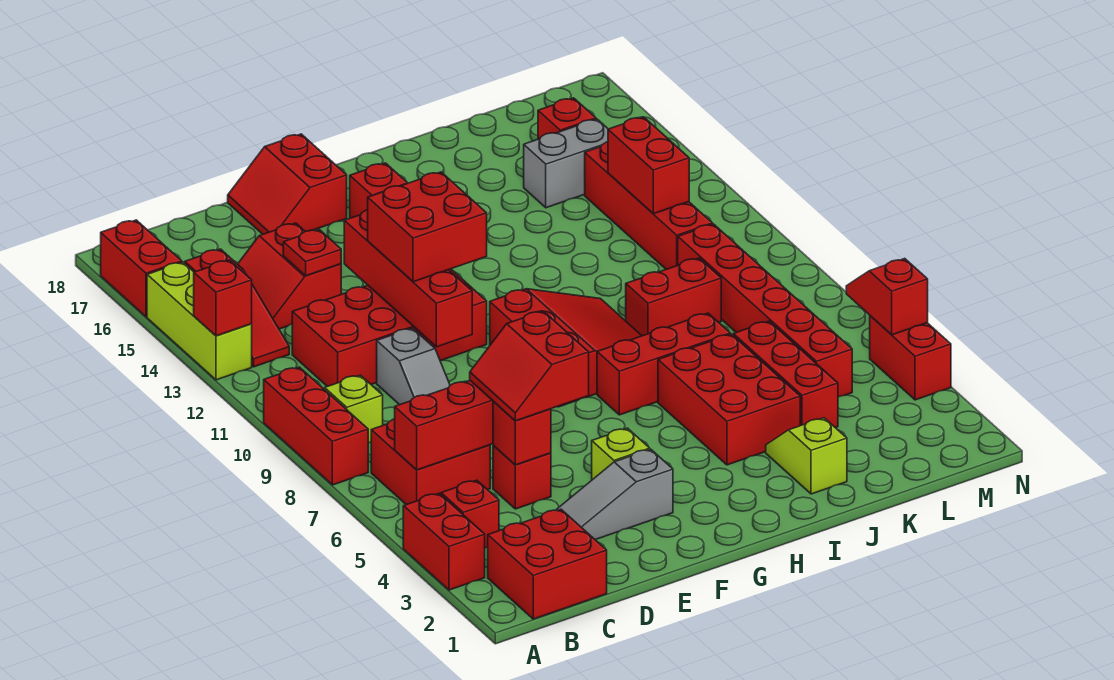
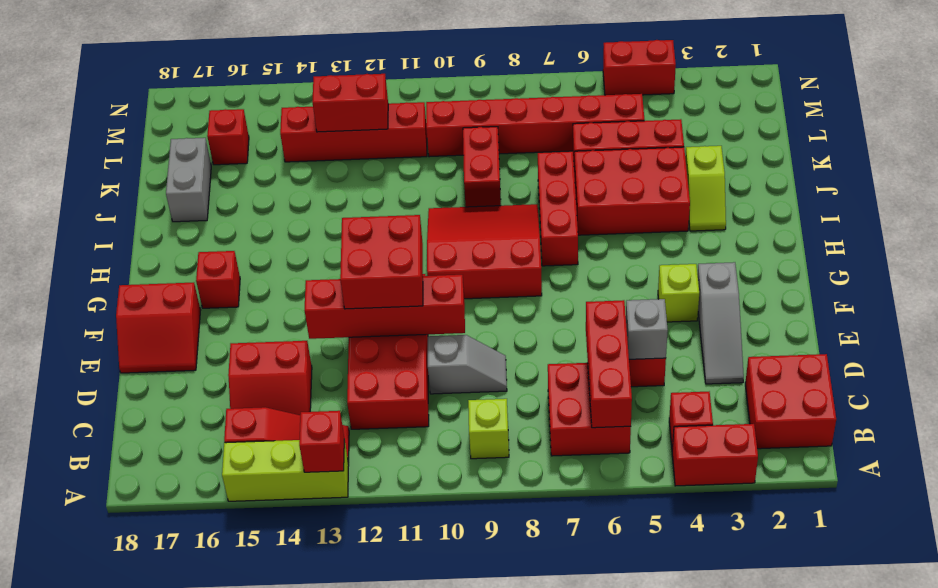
red brick A8:A10 level 1 -> none
red brick A16:A17 level 1 -> none
red brick D5 level 2 -> grey brick D5 level 2
red slope D5:E6 level 3 top E -> none
red plate D14 level 2 -> none
lime slope J2:J3 level 1 top 2 -> lime slope I3:J3 level 1 top J
grey brick K15:L15 level 1 -> grey brick J17:K17 level 1
red slope N5:N6 level 2 top 5 -> none

